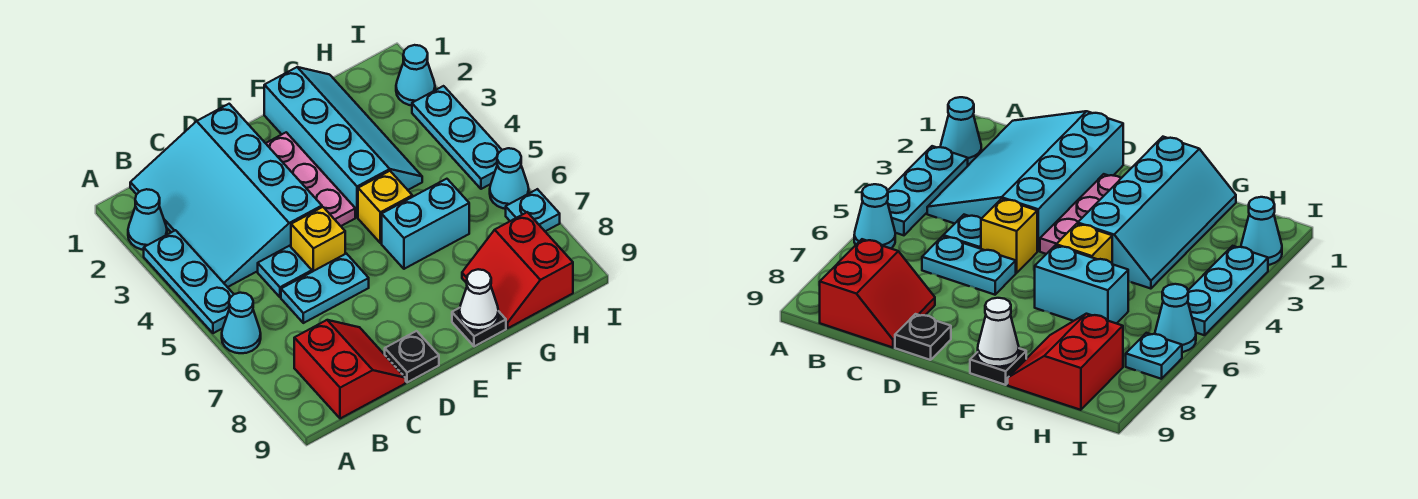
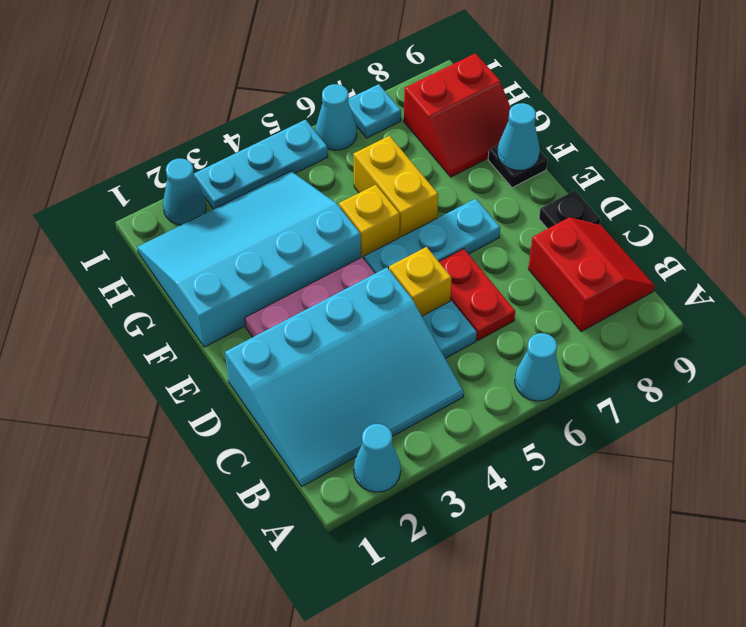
cyan plate A3:A5 level 1 -> cyan plate E5:E7 level 1
red slope B8:C9 level 1 top B -> red slope B8:C9 level 1 top 8
cyan plate C6:D6 level 1 -> red plate C6:D6 level 1
cyan slope F1:G4 level 1 top F -> cyan slope F1:H4 level 1 top F
cyan brick F6:G6 level 1 -> yellow brick F6:G6 level 1
white cone F9 level 2 -> cyan cone F9 level 2

